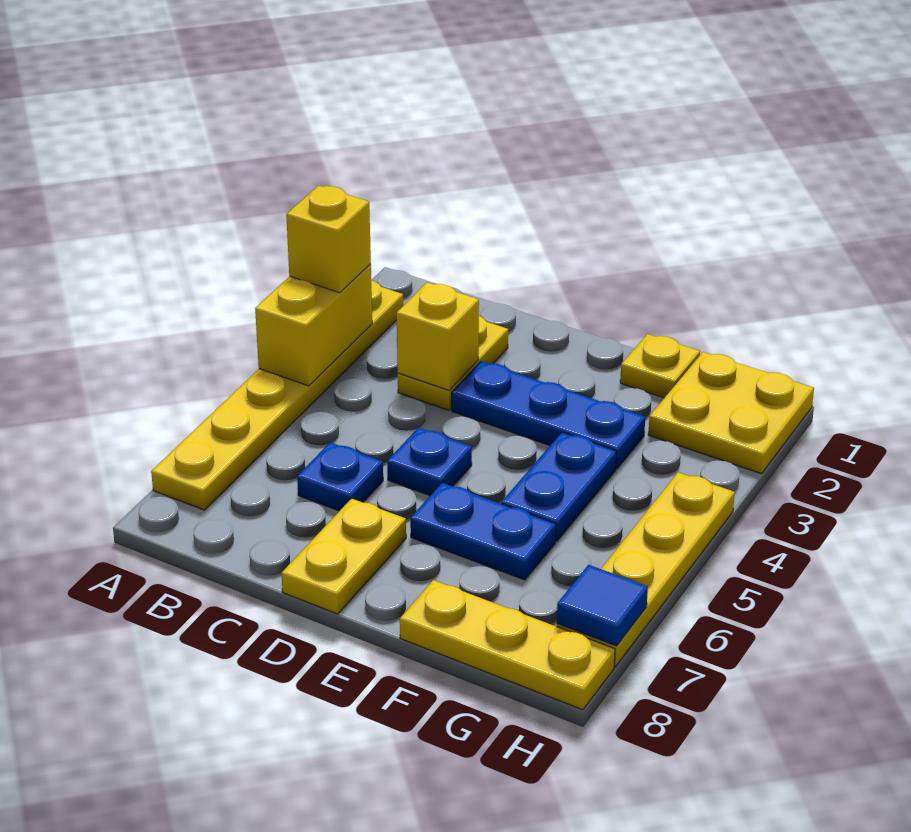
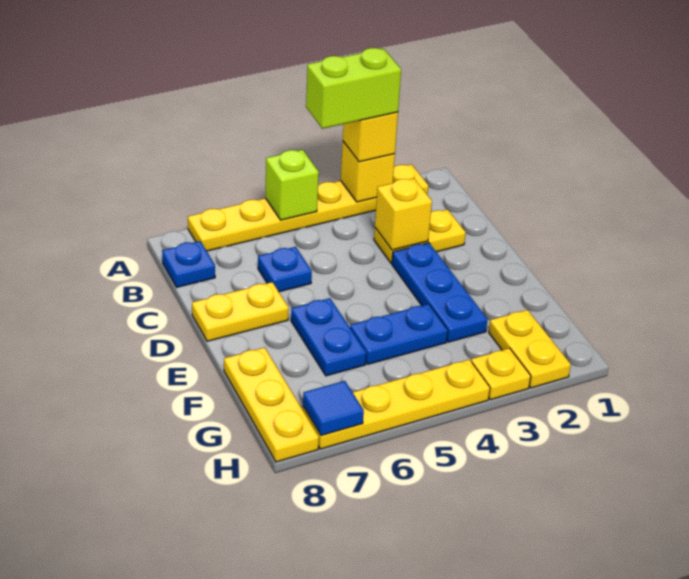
yellow brick A3:A4 level 2 -> yellow brick A3 level 2
none -> lime brick A3:A4 level 4
none -> lime brick A5 level 2
blue plate D5 level 1 -> blue plate B8 level 1
yellow plate F1 level 1 -> yellow plate H3 level 1
yellow plate G1:H2 level 1 -> yellow plate G2:H2 level 1

